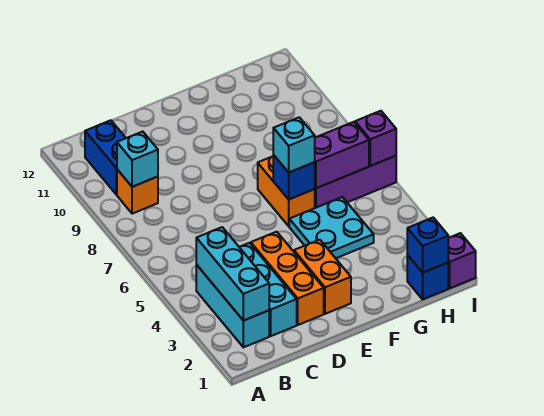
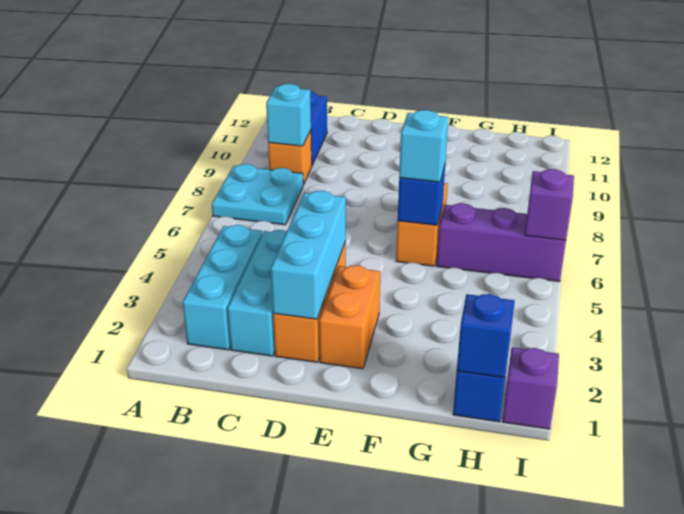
cyan brick B2:B4 level 2 -> cyan brick D2:D4 level 2
cyan plate F4:G5 level 1 -> cyan plate A7:B8 level 1
purple brick G6:H6 level 2 -> none

